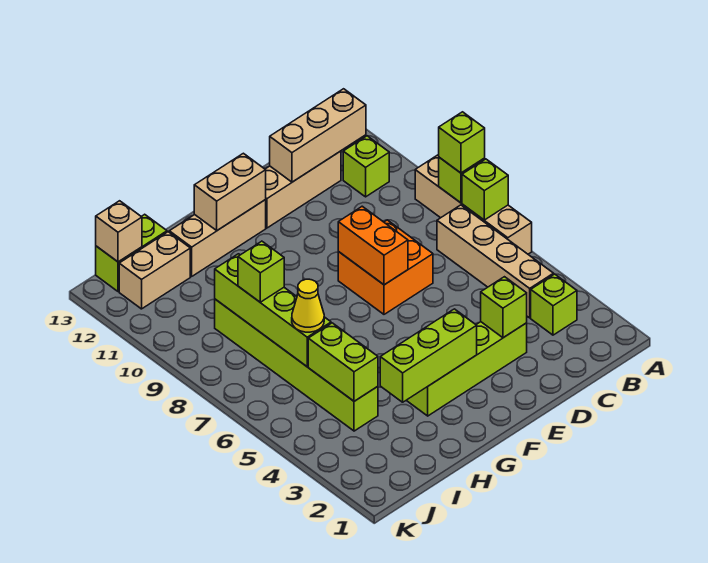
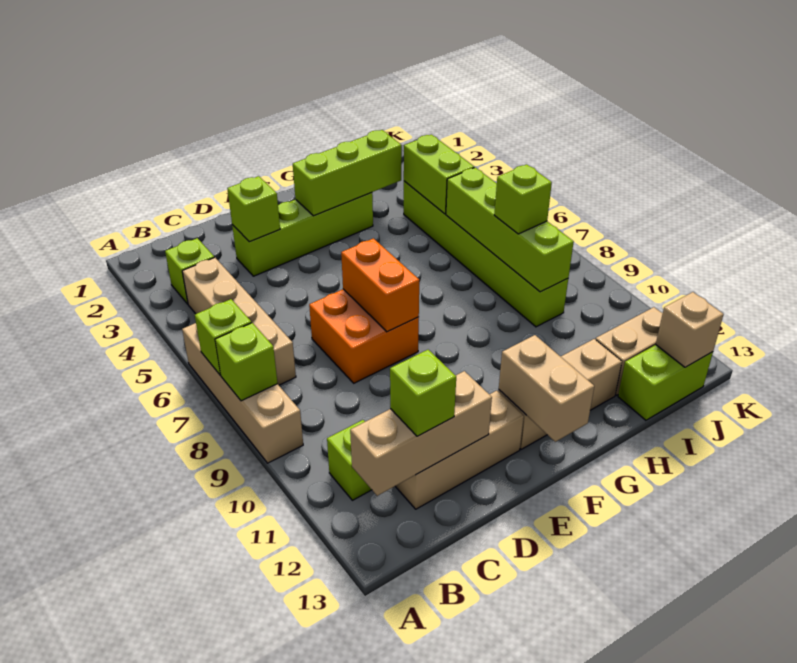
lime brick A8 level 3 -> lime brick C12 level 3
tan brick F12:G12 level 2 -> tan brick F12:F13 level 2
yellow cone I6 level 3 -> none

